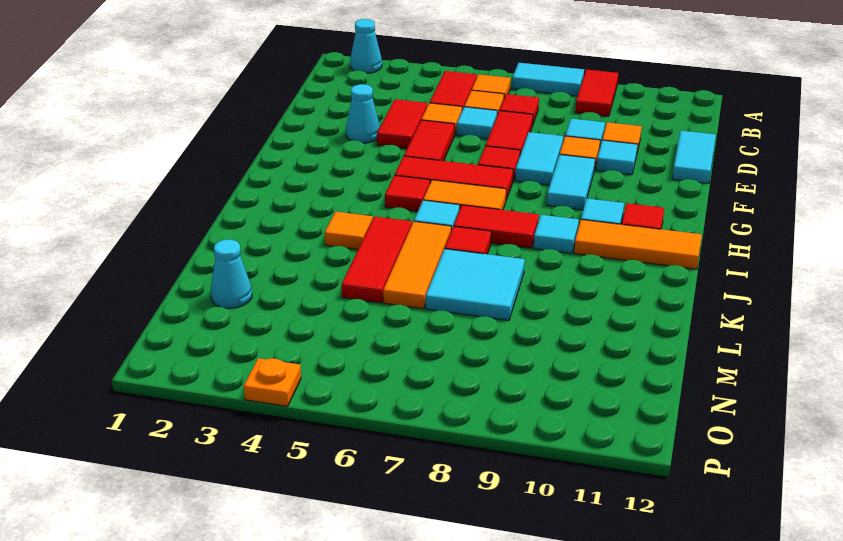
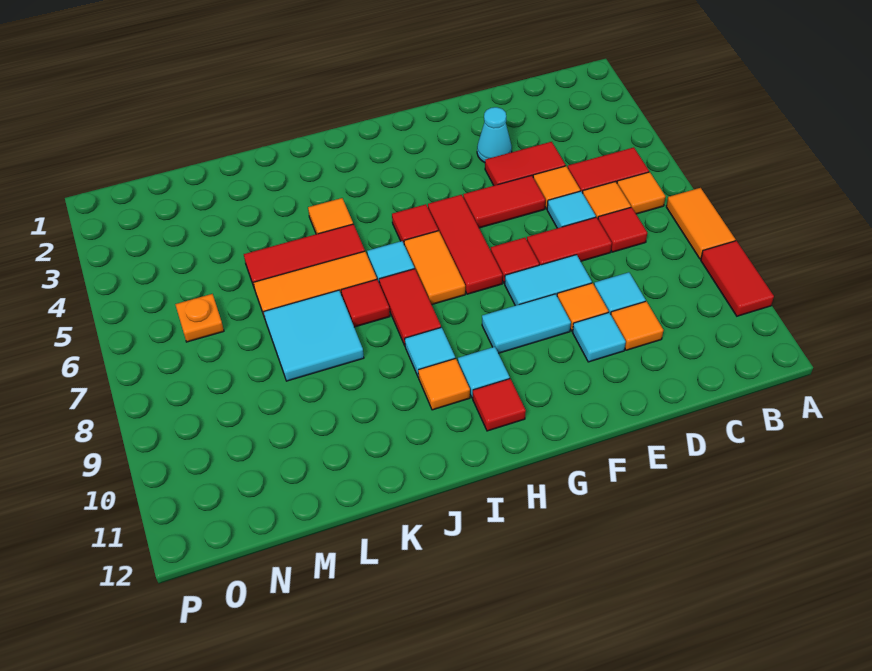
cyan cone A2 level 1 -> none
cyan tile A7:A8 level 1 -> orange tile A7:A8 level 1
red tile A9:B9 level 1 -> red tile A9:A10 level 1
cyan tile D12:E12 level 1 -> none
orange tile I10:I12 level 1 -> orange tile I10 level 1
cyan cone M2 level 1 -> none
orange plate P4 level 1 -> orange plate N6 level 1

